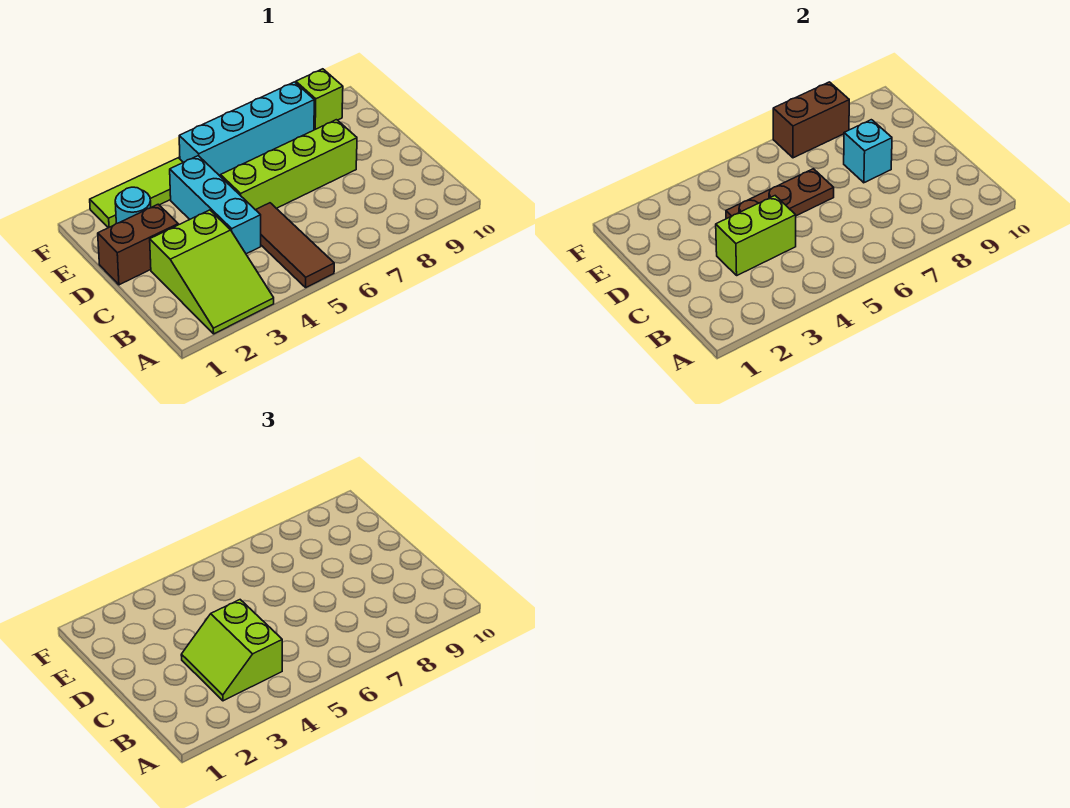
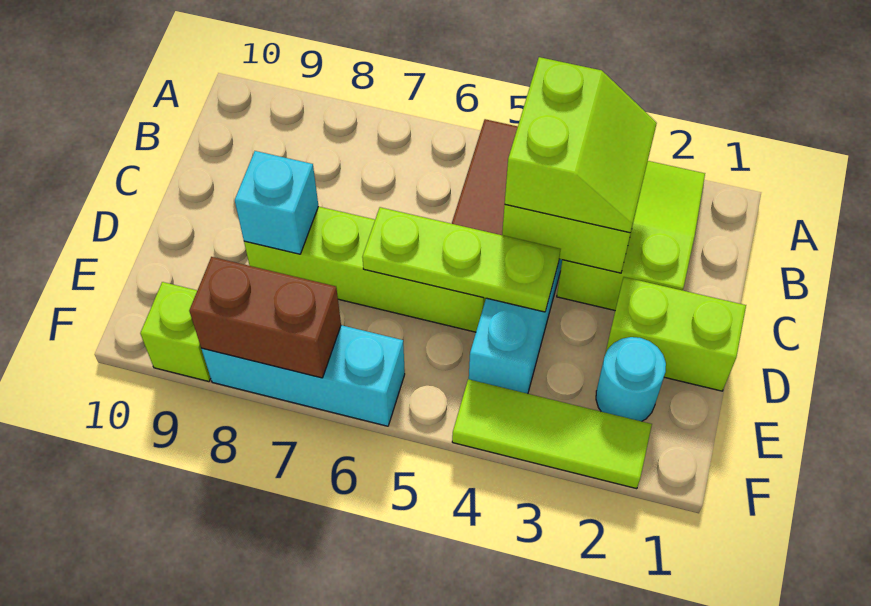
brown brick D1:D2 level 1 -> lime brick D1:D2 level 1
brown plate D4:D6 level 2 -> lime plate D4:D6 level 2
cyan brick F5:F8 level 1 -> cyan brick F6:F8 level 1

